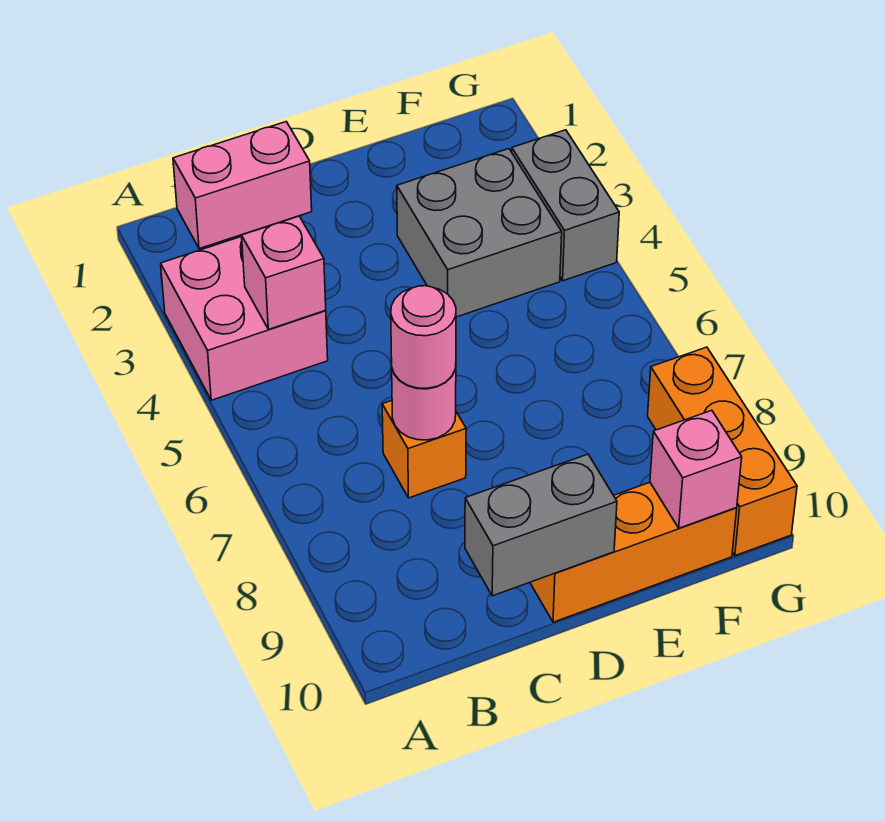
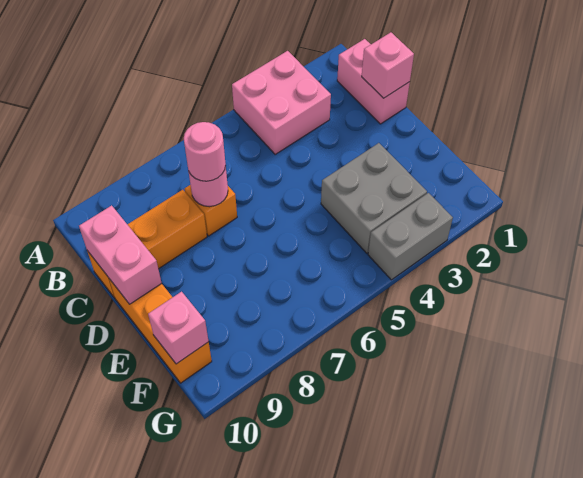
pink brick B4 level 2 -> pink brick C1 level 2
grey brick C10:D10 level 2 -> pink brick C10:D10 level 2
orange brick G8:G10 level 1 -> orange brick C8:C10 level 1

